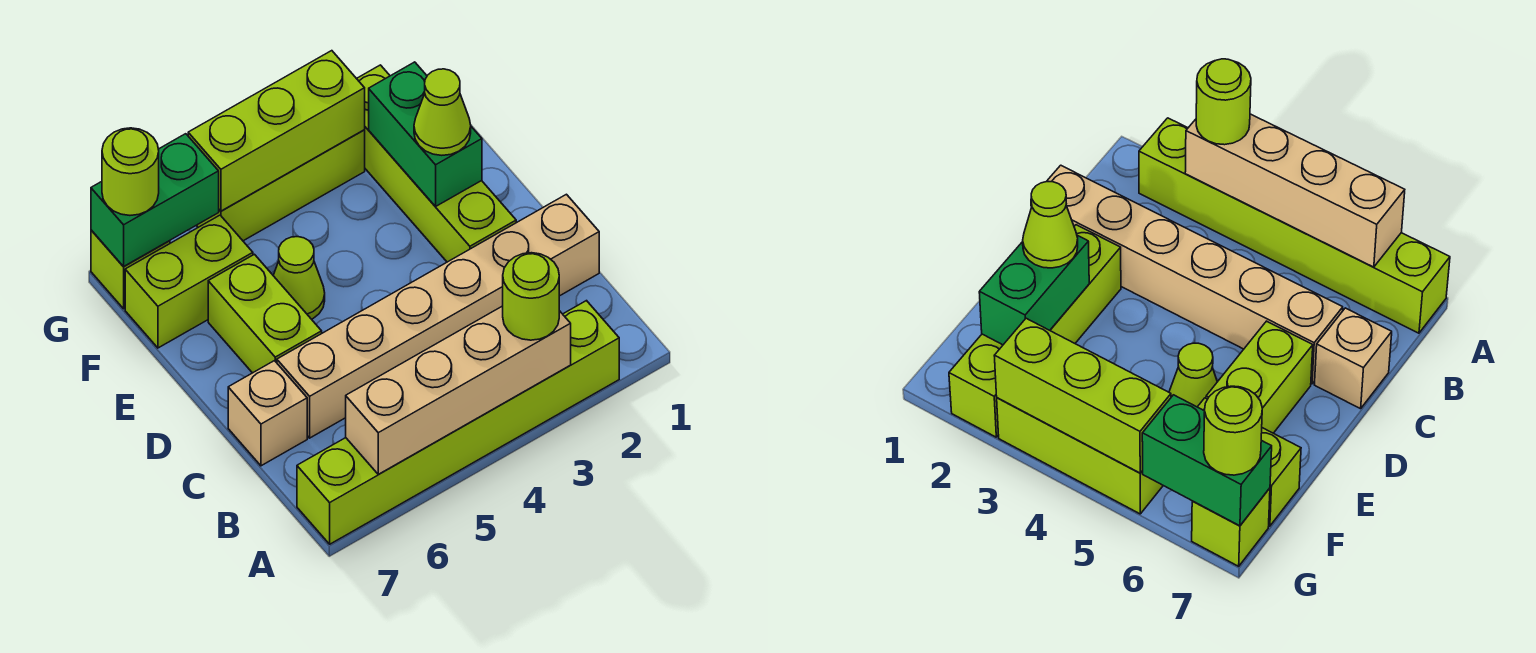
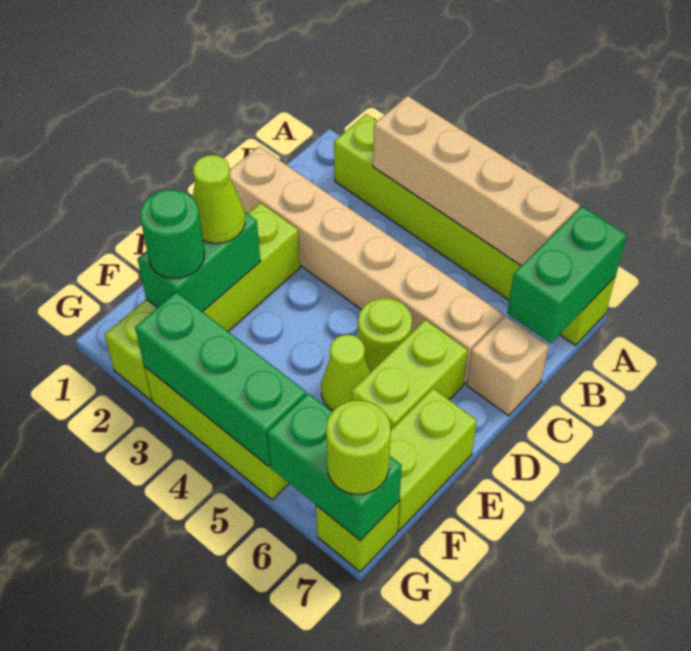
lime round brick A3 level 3 -> lime round brick D5 level 1
none -> green brick A7:B7 level 2
none -> green round brick F2 level 3
lime brick F6:F7 level 1 -> lime brick E7:F7 level 1
lime brick G3:G5 level 2 -> green brick G3:G5 level 2

